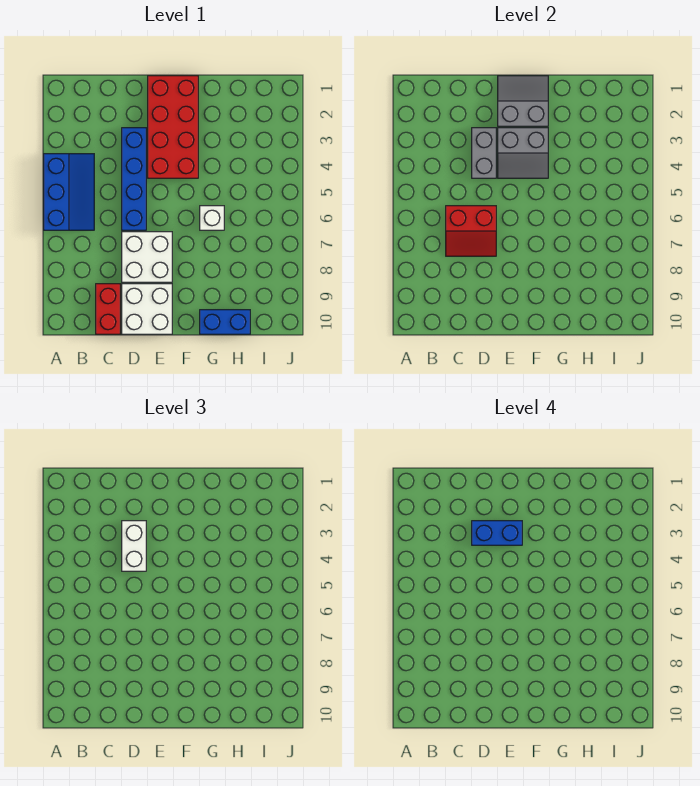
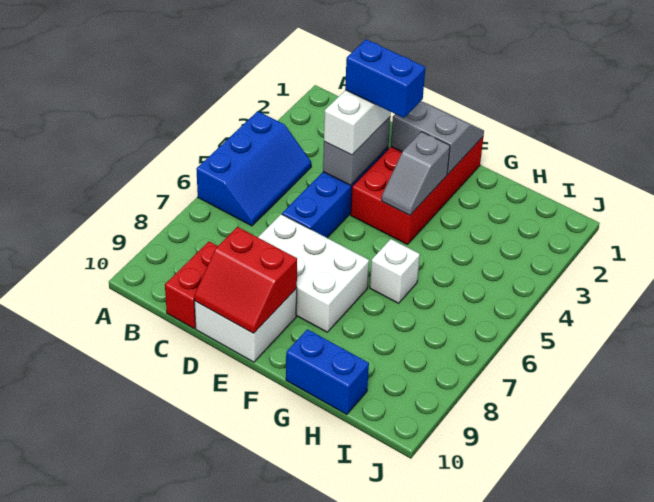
red slope C6:D7 level 2 top 6 -> red slope D9:E10 level 2 top 9
white brick D7:E8 level 1 -> white brick D7:F8 level 1
grey slope E3:F4 level 2 top 3 -> grey slope F3:F4 level 2 top 3

